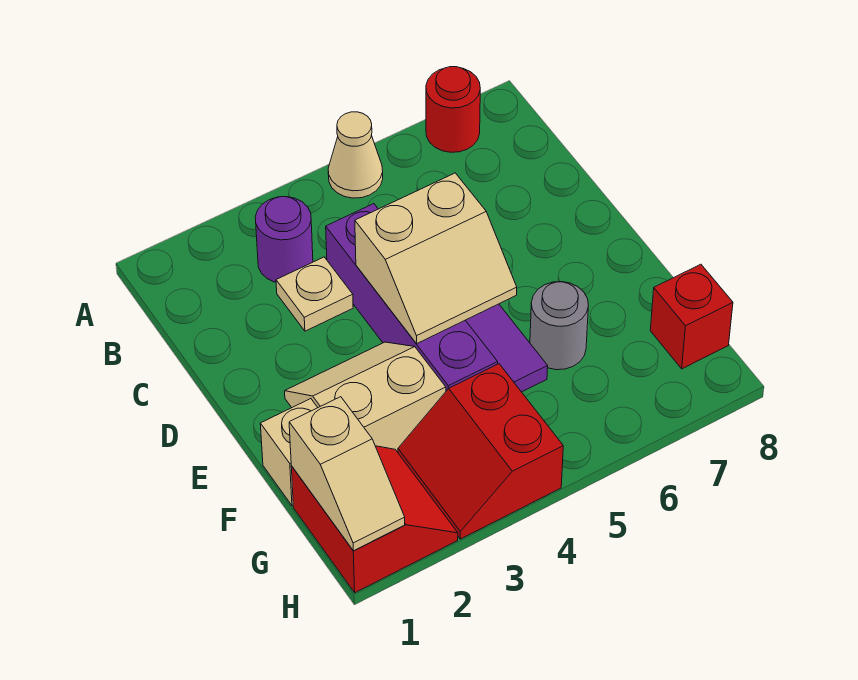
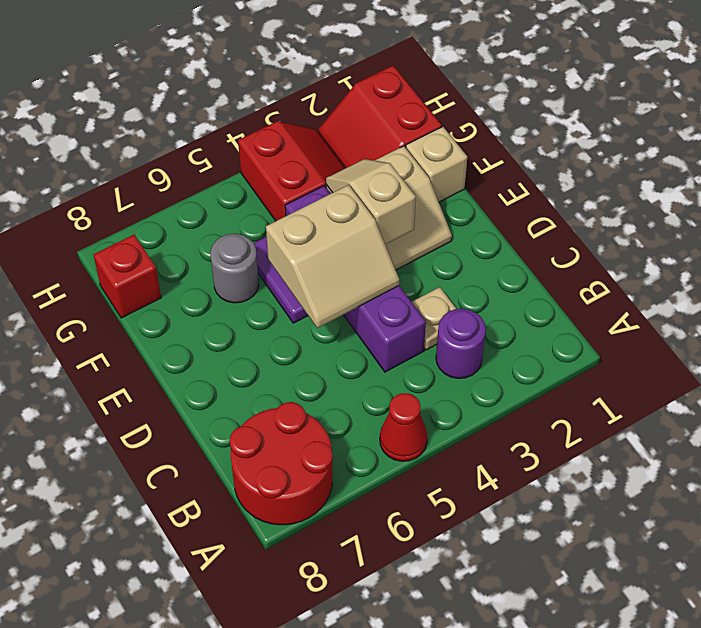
tan cone A5 level 1 -> red cone A5 level 1
red round brick A7 level 1 -> red round brick A7:B8 level 1
tan slope D4:E5 level 2 top D -> tan slope D4:E5 level 2 top E
tan slope G1:H1 level 2 top G -> tan slope E3:F3 level 2 top E

